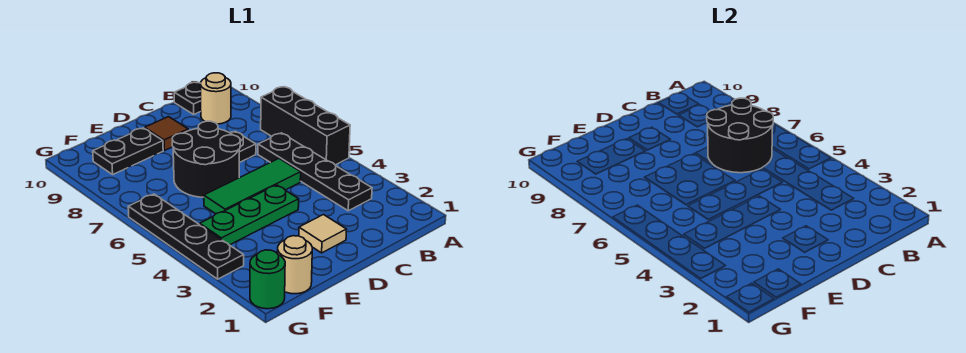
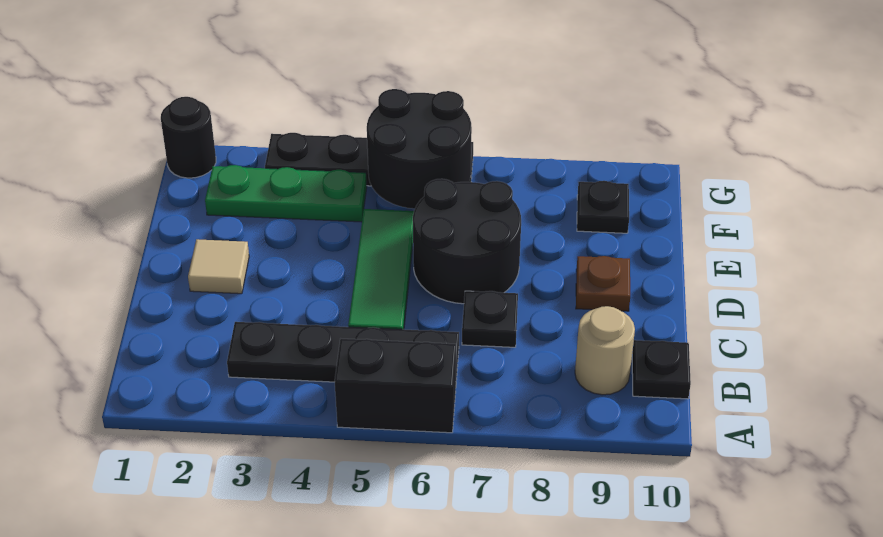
black brick A5:A7 level 1 -> black brick A5:A6 level 1
black round brick B6:C7 level 2 -> black round brick F5:G6 level 2
green plate D4:F4 level 1 -> green plate F2:F4 level 1
brown tile D9 level 1 -> brown plate D9 level 1
black plate E9:F9 level 1 -> black plate F9 level 1
tan round brick F1 level 1 -> none
green round brick G1 level 1 -> black round brick G1 level 1

